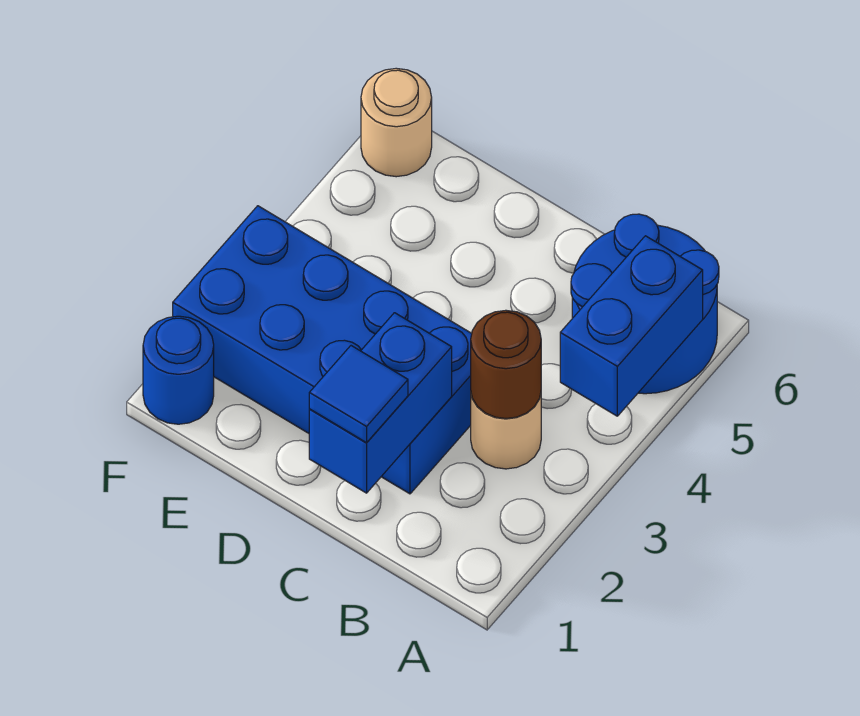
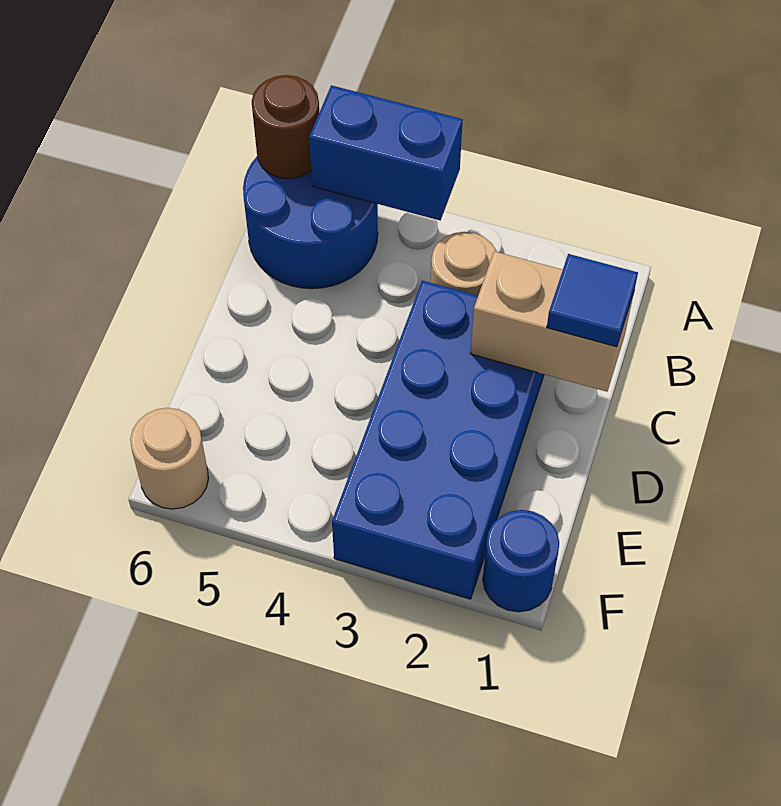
brown round brick B3 level 2 -> brown round brick A6 level 2
blue brick C1:C2 level 2 -> tan brick C1:C2 level 2

